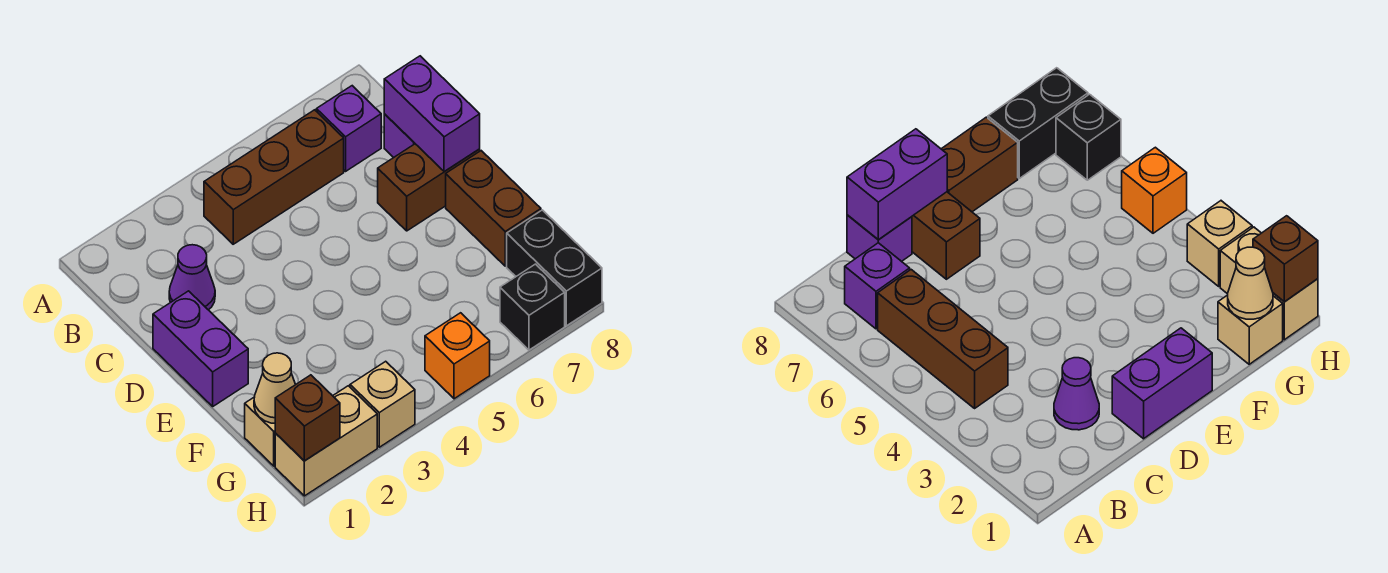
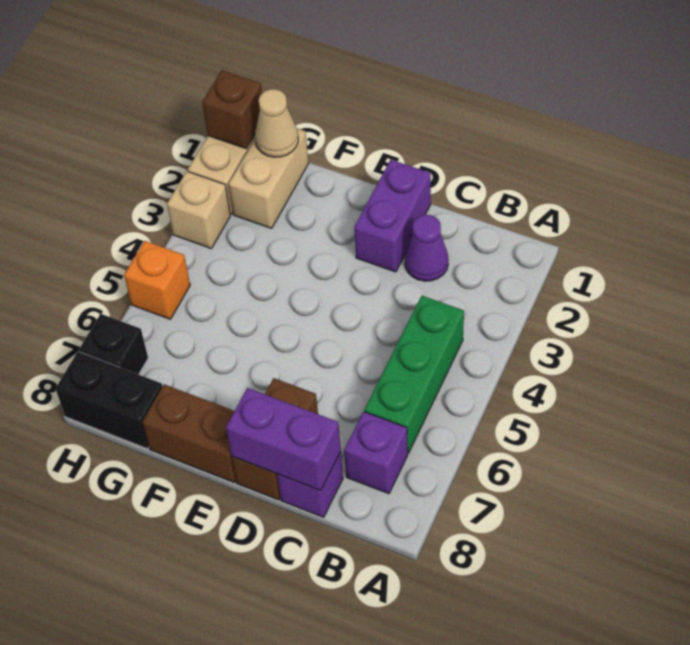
brown brick B4:B6 level 1 -> green brick B4:B6 level 1
purple brick D1:E1 level 1 -> purple brick D1:D2 level 1
tan brick G1 level 1 -> tan brick G1:G2 level 1

